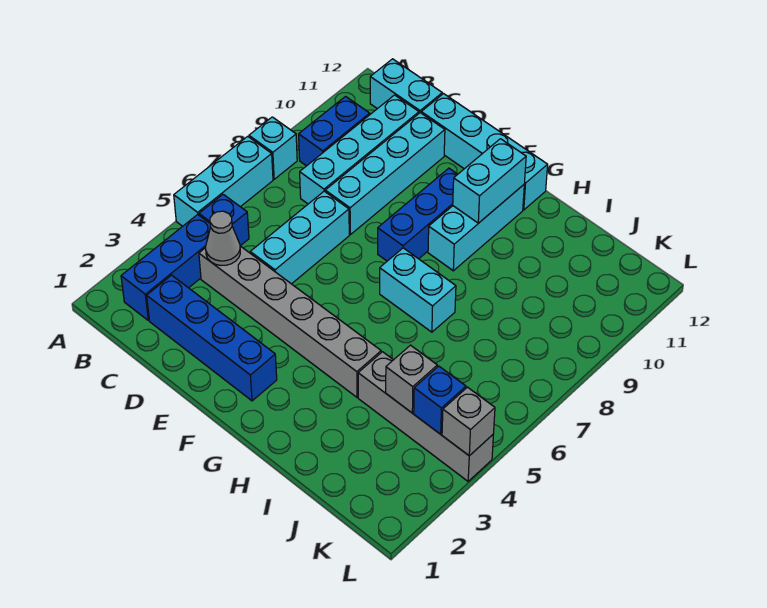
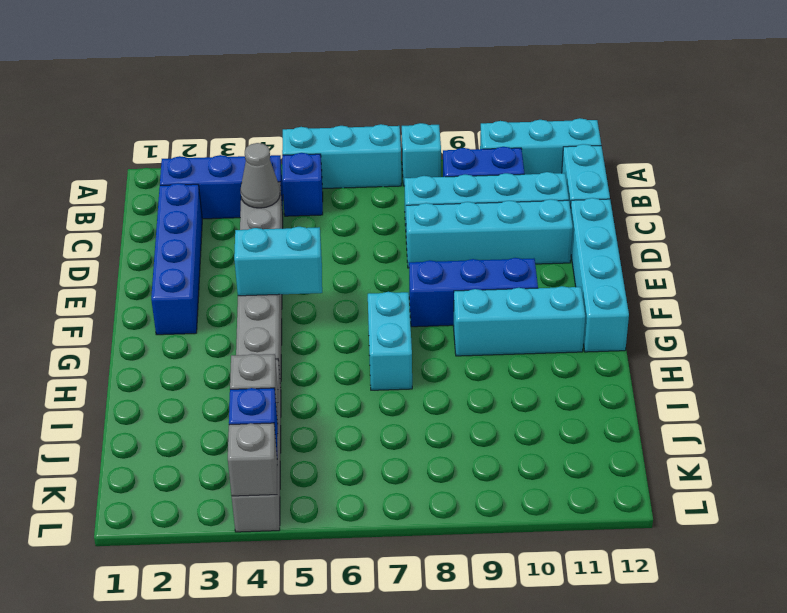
cyan brick D5:D7 level 1 -> cyan brick A10:A12 level 1
cyan brick G10:G11 level 2 -> cyan brick F4:F5 level 2

